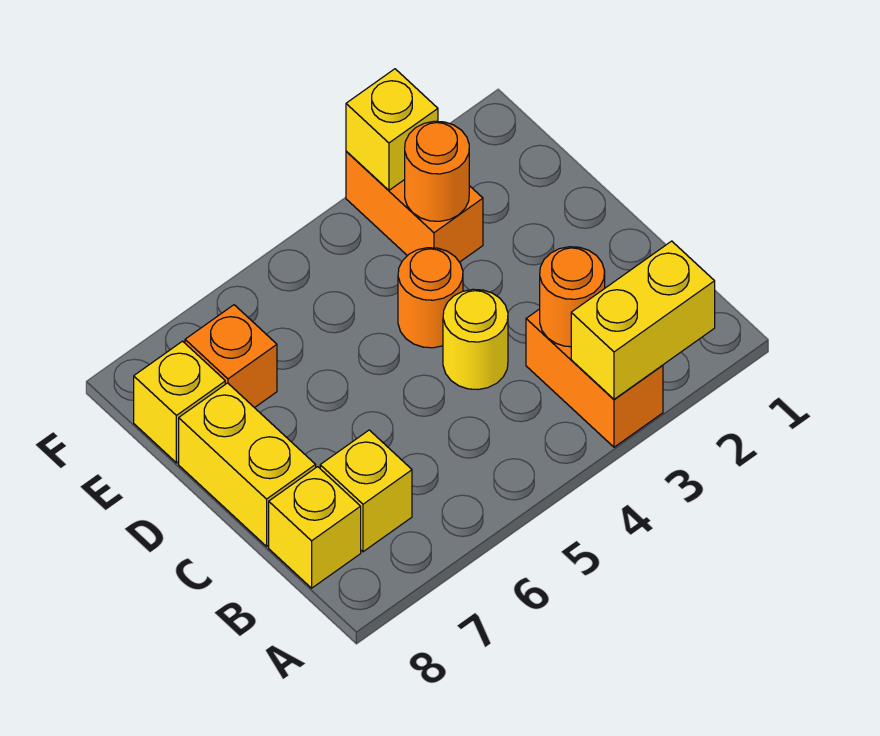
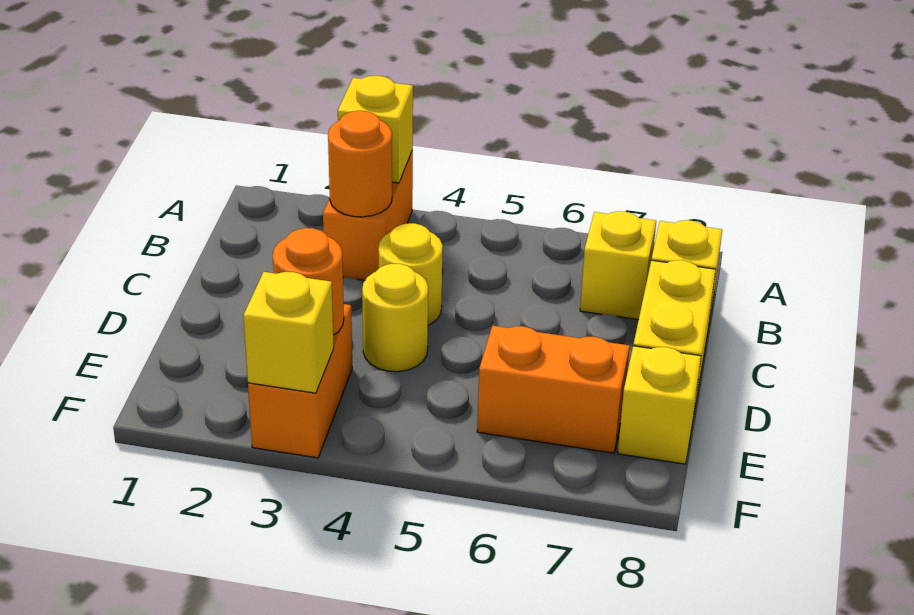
yellow brick A2:A3 level 2 -> yellow brick A3 level 2
orange round brick D4 level 1 -> yellow round brick D4 level 1
orange brick E7 level 1 -> orange brick E6:E7 level 1

